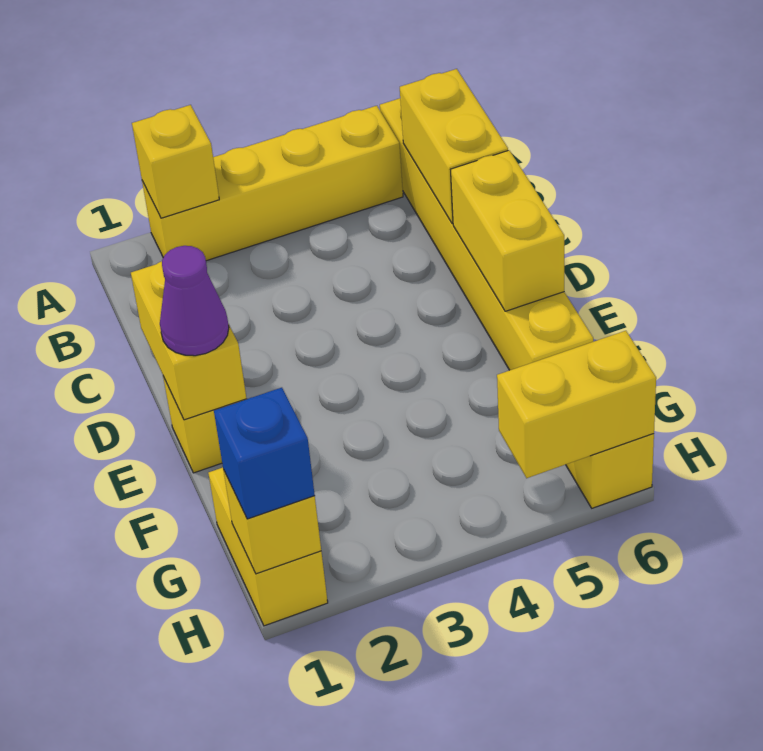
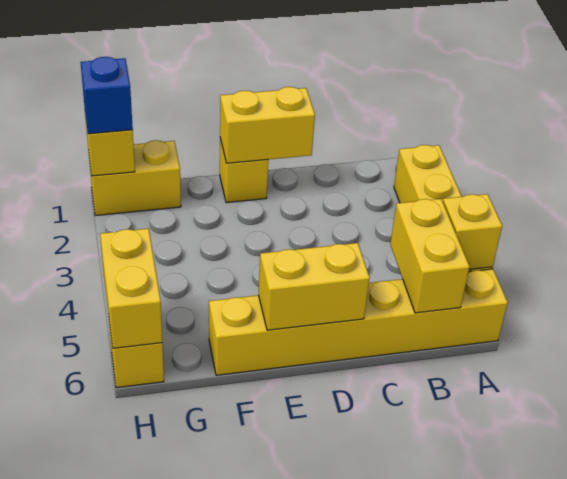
yellow brick A2 level 2 -> yellow brick A5 level 2
yellow brick B6:C6 level 2 -> yellow brick B5:B6 level 2
purple cone E1 level 3 -> none

